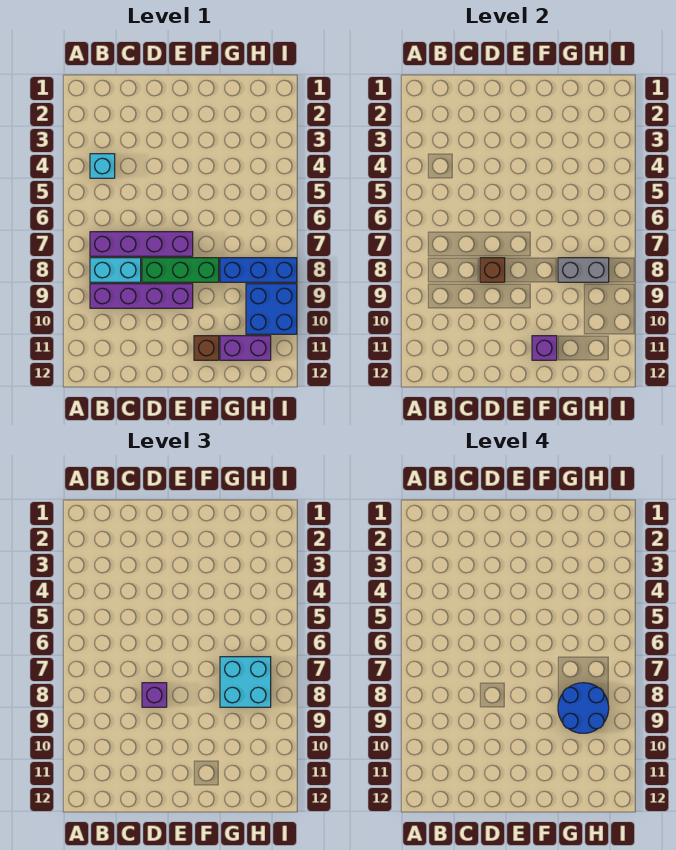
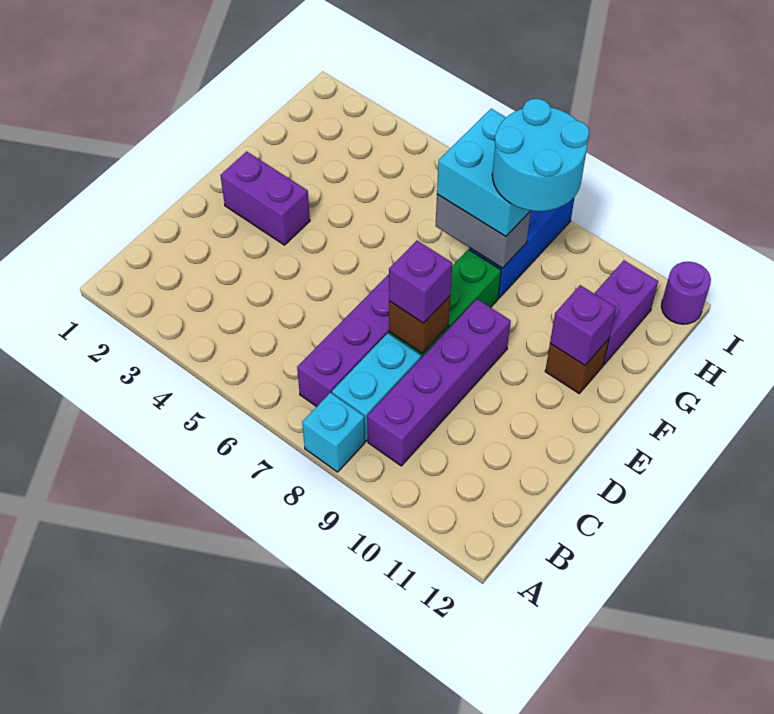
cyan brick B4 level 1 -> cyan brick A8 level 1
none -> purple brick E2:E3 level 1
grey brick G8:H8 level 2 -> grey brick G7:G8 level 2
blue round brick G8:H9 level 4 -> cyan round brick G8:H9 level 4
blue brick H9:I10 level 1 -> none
none -> purple round brick I12 level 1

